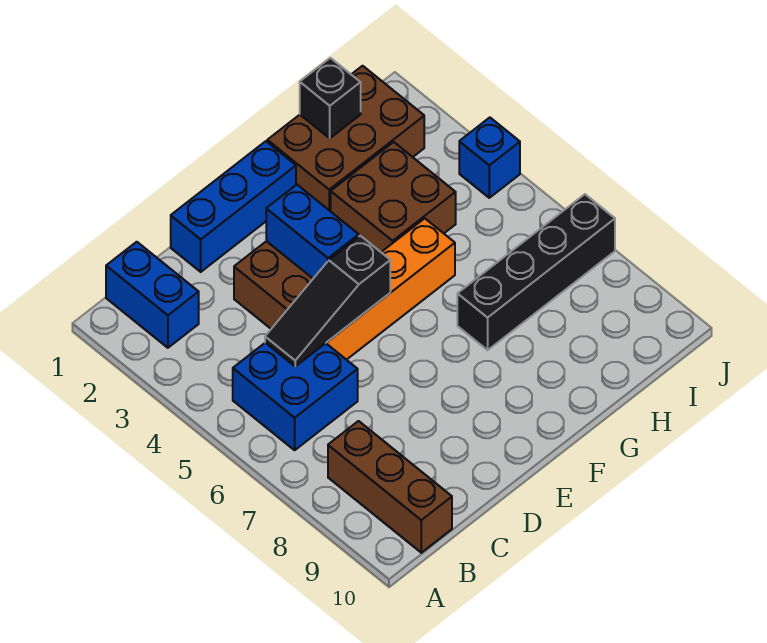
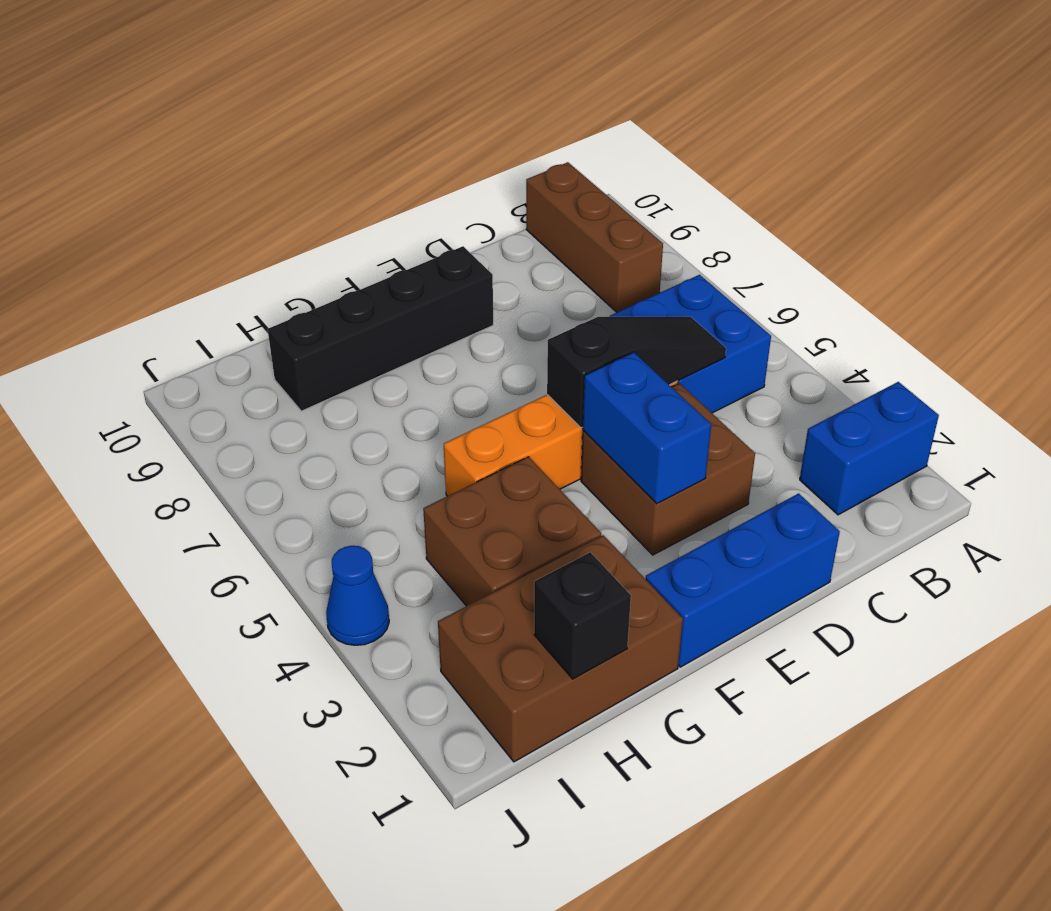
blue brick B1:B2 level 1 -> blue brick A2:B2 level 1
black brick G7:J7 level 1 -> black brick E9:H9 level 1
blue brick J4 level 1 -> blue cone J4 level 1

